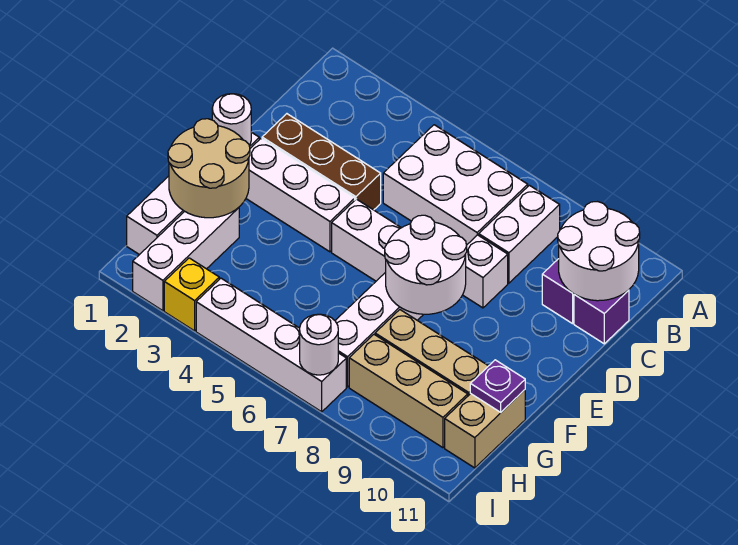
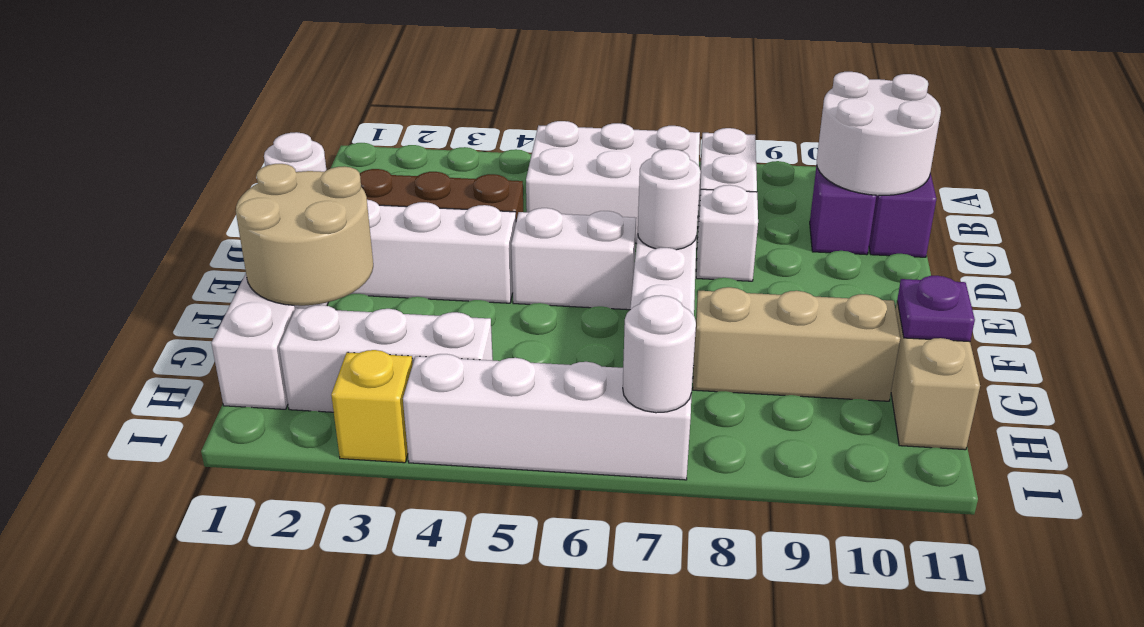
white round brick E7:F8 level 2 -> white round brick E7 level 2
white brick G2:I2 level 1 -> white brick H2:H4 level 1
tan brick H8:H10 level 1 -> none

